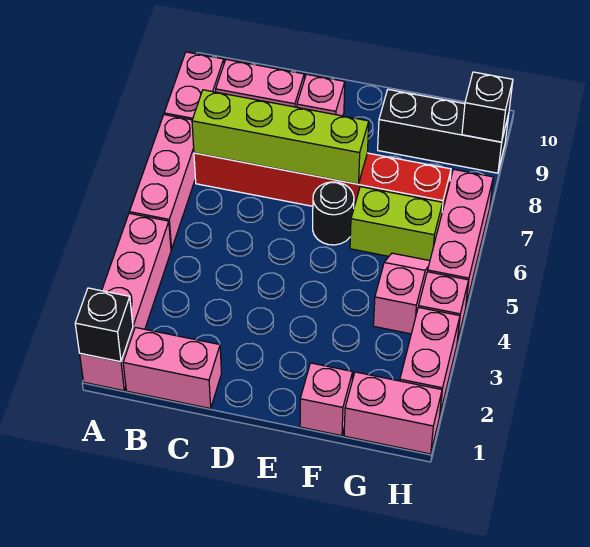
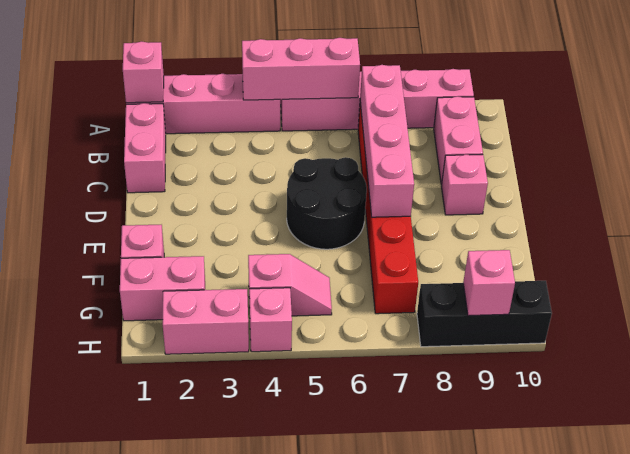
black brick A1 level 2 -> pink brick A1 level 2
lime brick B7:E7 level 2 -> pink brick B7:E7 level 2
black round brick E6 level 1 -> black round brick D5:E6 level 1
lime brick F6:G6 level 1 -> none
black brick F9:H9 level 1 -> black brick H8:H10 level 1
pink brick G1:H1 level 1 -> pink brick G1:G2 level 1
pink brick H5:H7 level 1 -> pink brick A4:A6 level 2
black brick H9 level 2 -> pink brick H9 level 2

